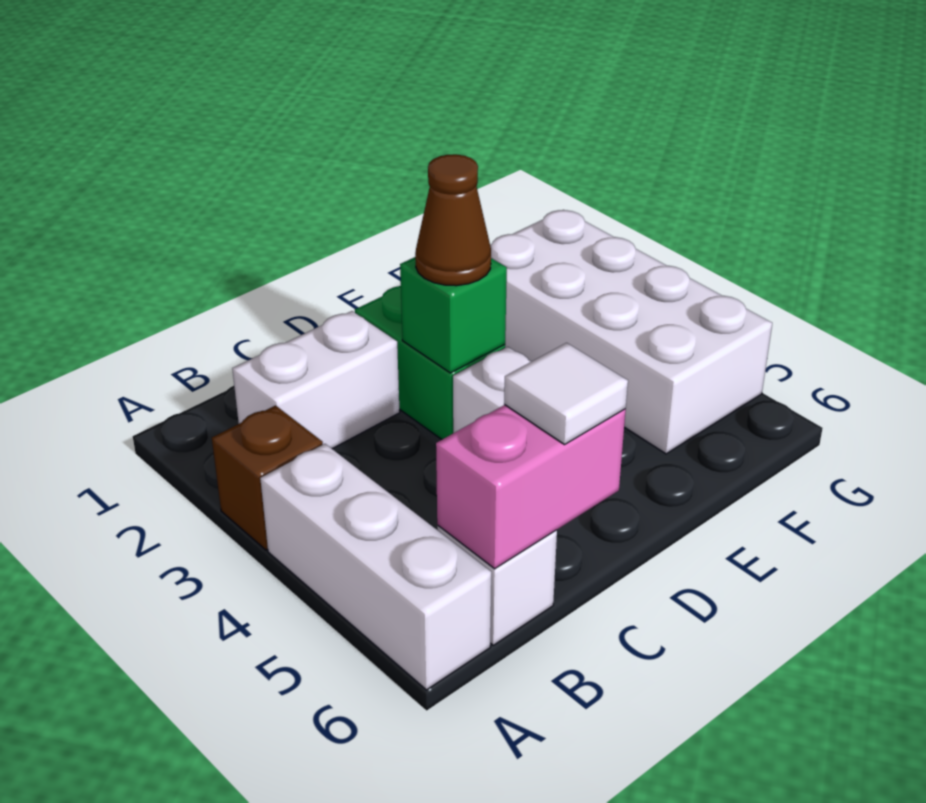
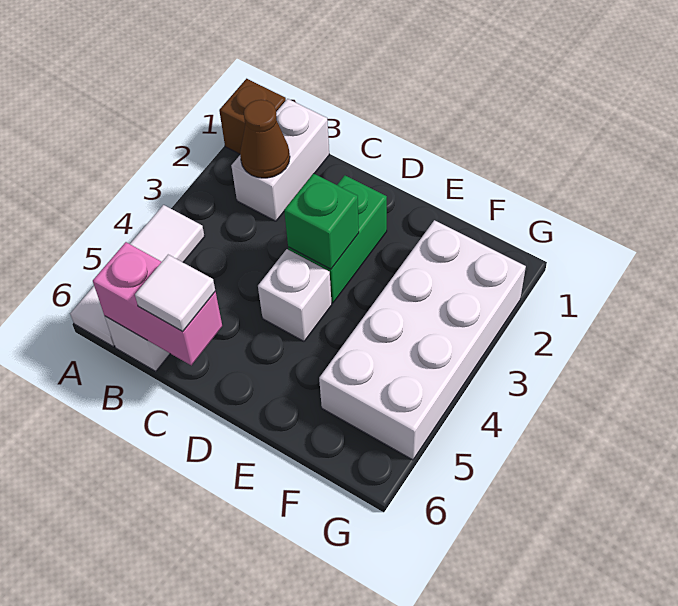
brown brick A3 level 1 -> brown brick A1 level 1
white brick A4:A6 level 1 -> white tile A4:A6 level 1
white brick B2:C2 level 1 -> white brick B1:B2 level 1
brown cone D3 level 3 -> brown cone B2 level 2

